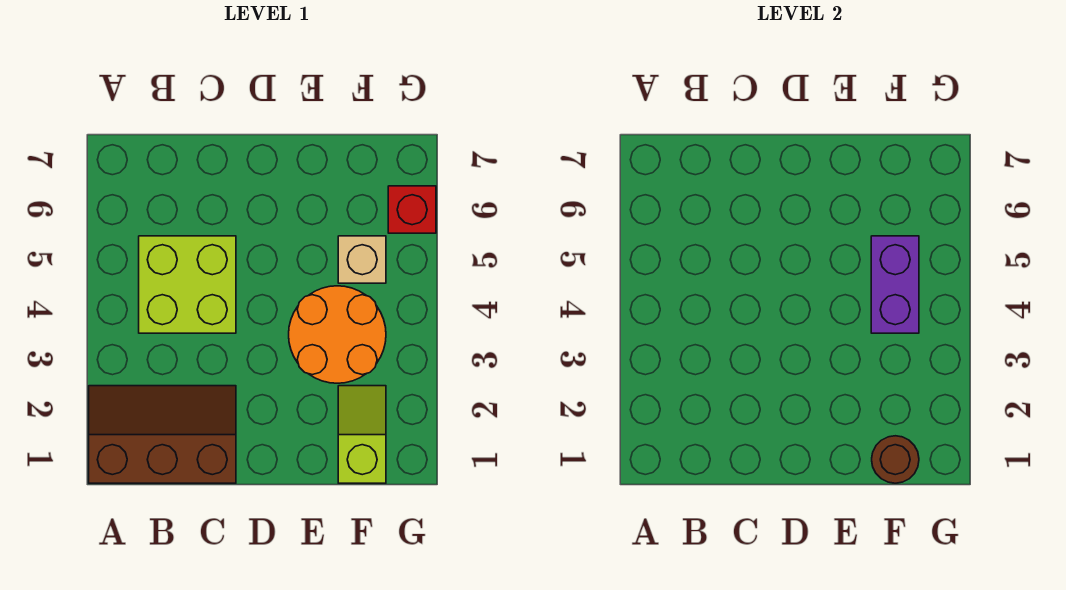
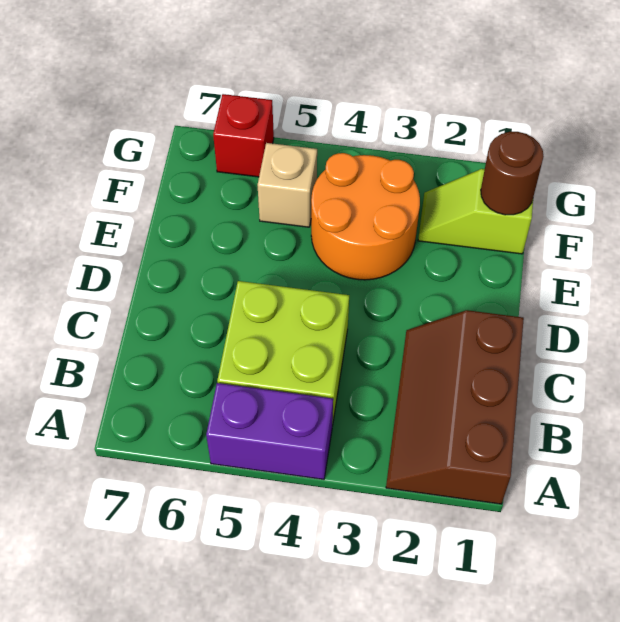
purple brick F4:F5 level 2 -> purple brick A4:A5 level 1

